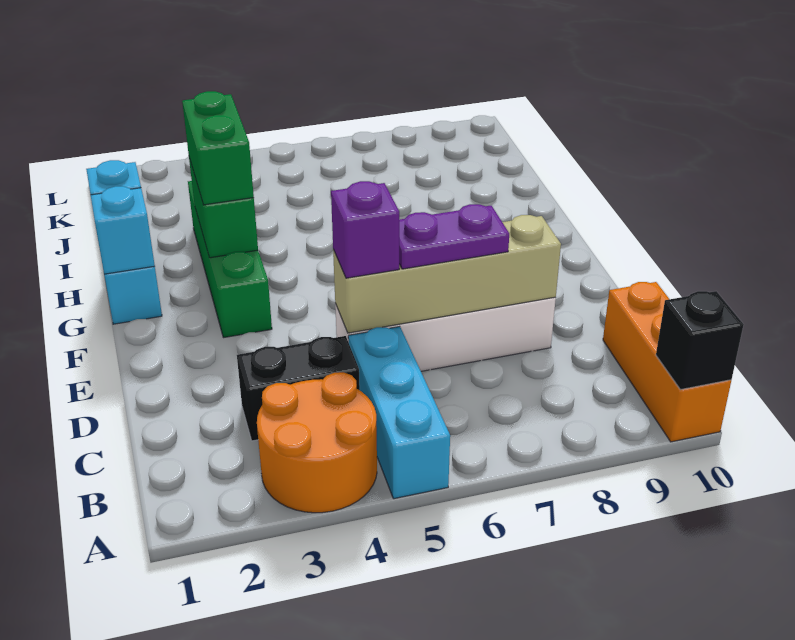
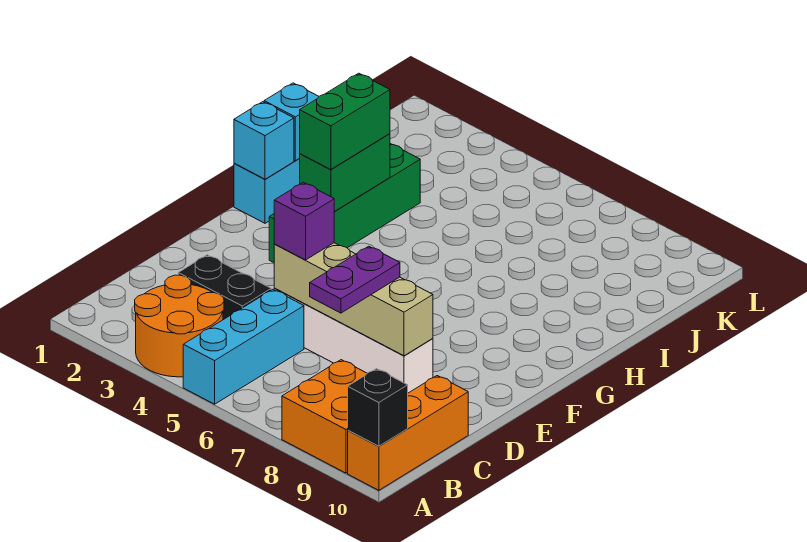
none -> orange brick A8:B9 level 1
purple plate D6:D7 level 3 -> purple plate C7:D7 level 3

